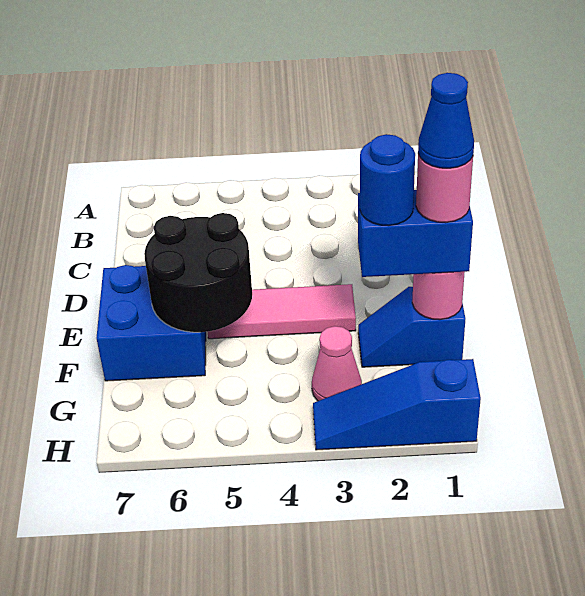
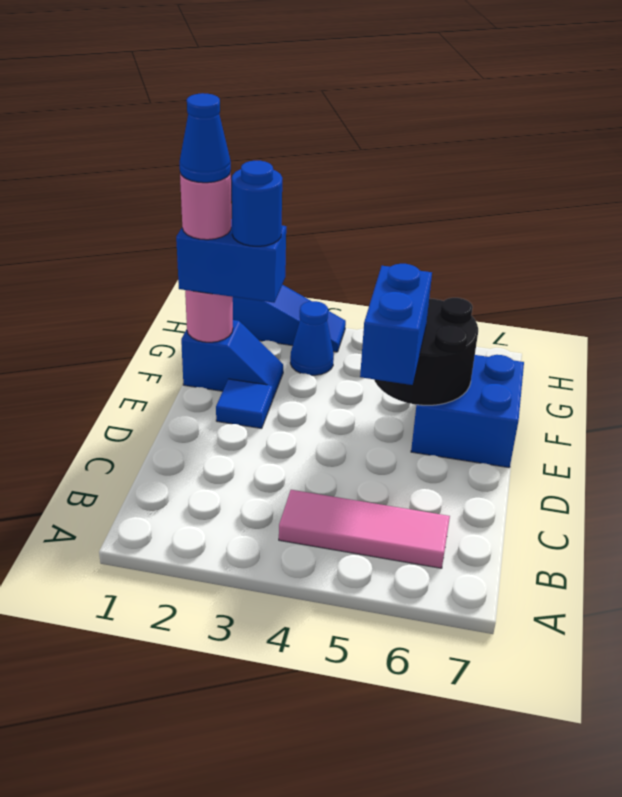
none -> blue brick D5:E5 level 3
none -> blue tile E2 level 1
pink tile E3:E5 level 1 -> pink tile B4:B6 level 1
pink cone G3 level 1 -> blue cone G3 level 1

